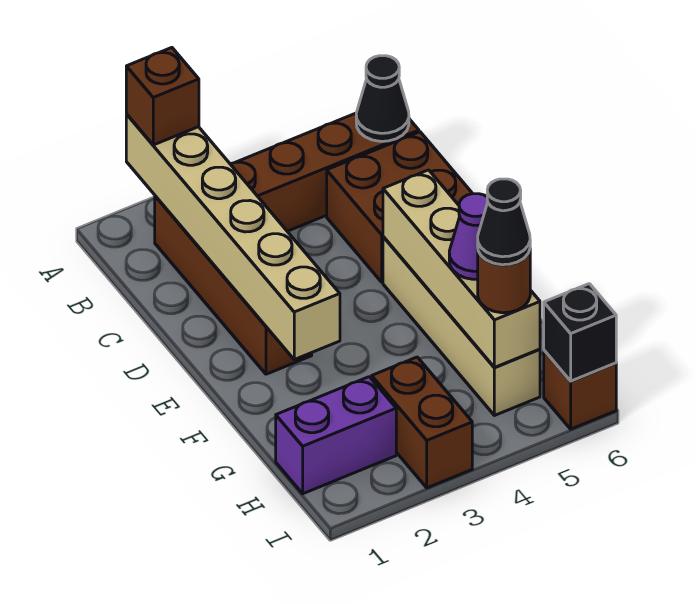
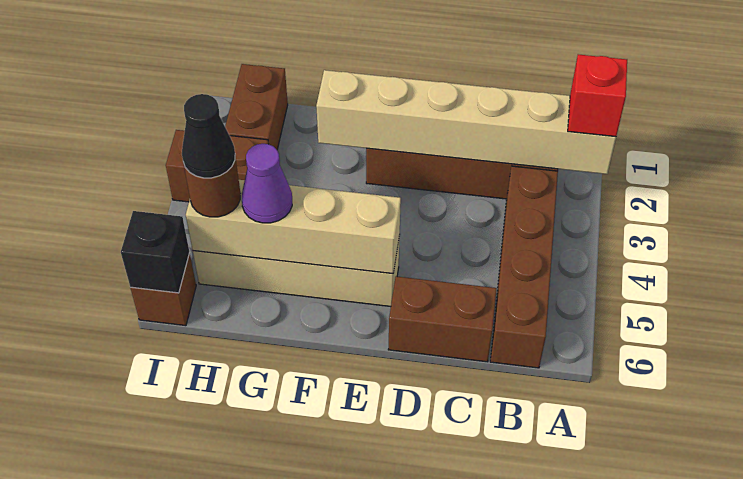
brown brick A2 level 3 -> red brick A2 level 3
black cone B6 level 2 -> none
brown brick C5:D6 level 1 -> brown brick C6:D6 level 1
purple brick H1:H2 level 1 -> brown brick H1:H2 level 1

